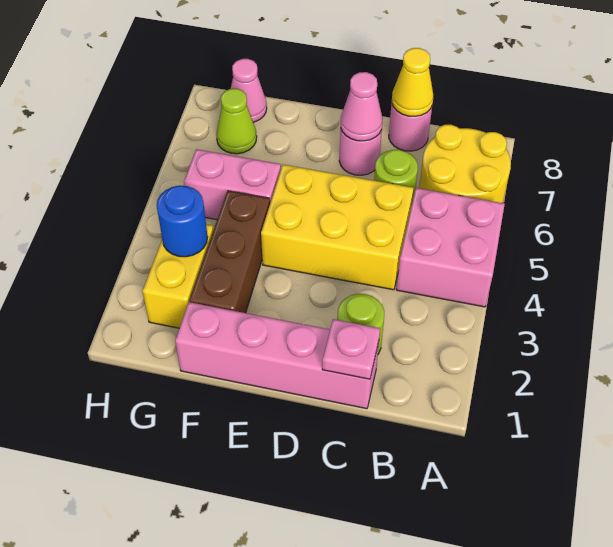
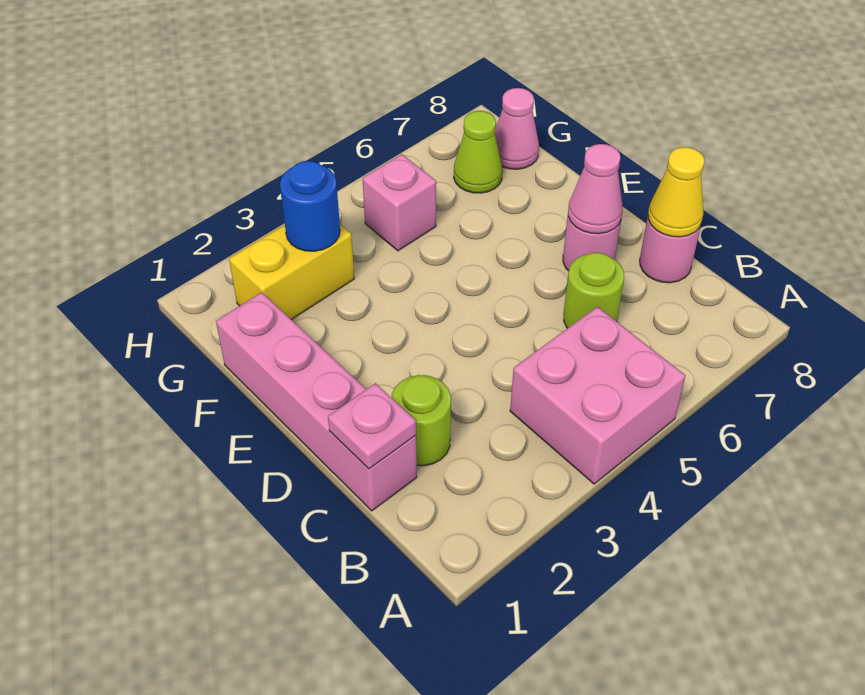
yellow round brick A6:B7 level 1 -> none
yellow brick C4:E5 level 1 -> none
brown brick F2:F4 level 1 -> none
pink brick F5:G5 level 1 -> pink brick G5 level 1

